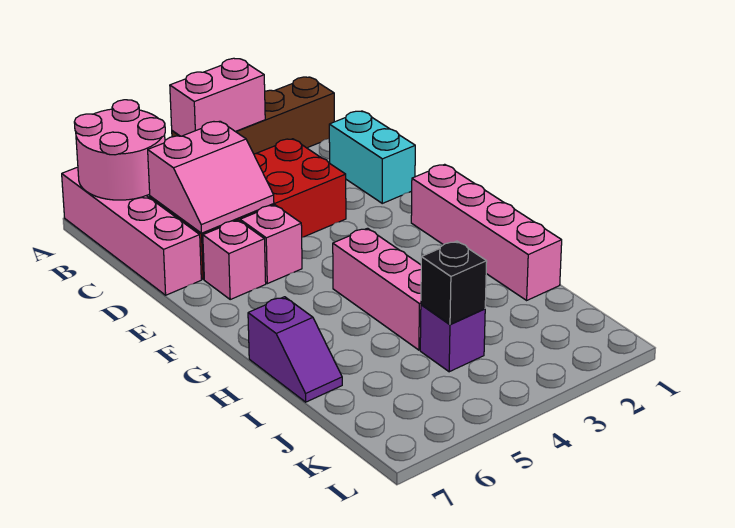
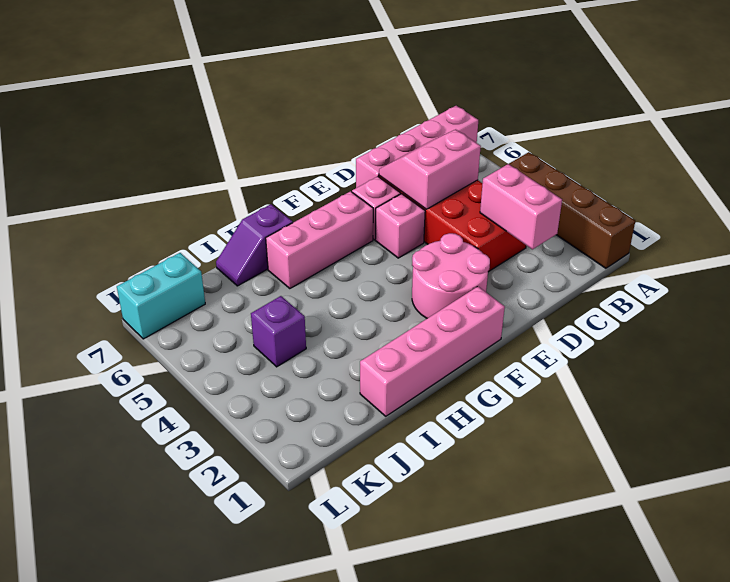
pink brick A3:A4 level 2 -> pink brick C2:C3 level 2
pink round brick A6:B7 level 2 -> pink round brick E2:F3 level 1
cyan brick C1:D1 level 1 -> cyan brick K7:L7 level 1
pink slope C5:D6 level 2 top C -> pink slope C5:D6 level 2 top 5
pink brick G4:I4 level 1 -> pink brick F6:H6 level 1
black brick J4 level 2 -> none

